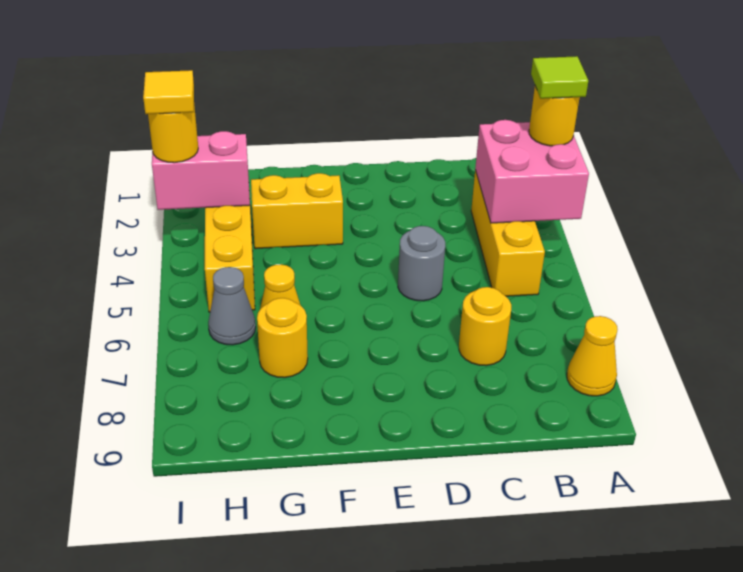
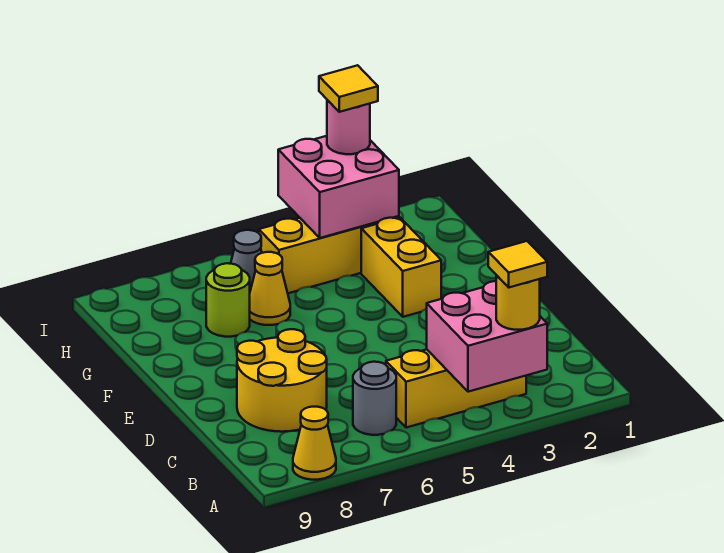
lime tile A3 level 4 -> yellow tile A3 level 4
yellow round brick C7 level 1 -> yellow round brick C7:D8 level 1
grey round brick D5 level 1 -> grey round brick B6 level 1
yellow round brick G7 level 1 -> lime round brick G7 level 1
pink brick H3:I3 level 2 -> pink brick H3:I4 level 2
yellow round brick I3 level 3 -> pink round brick I3 level 3

